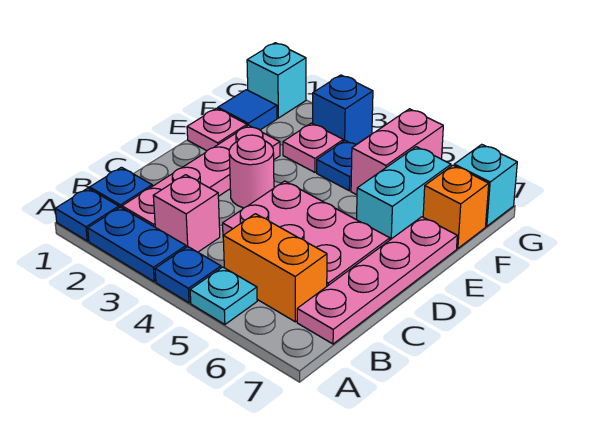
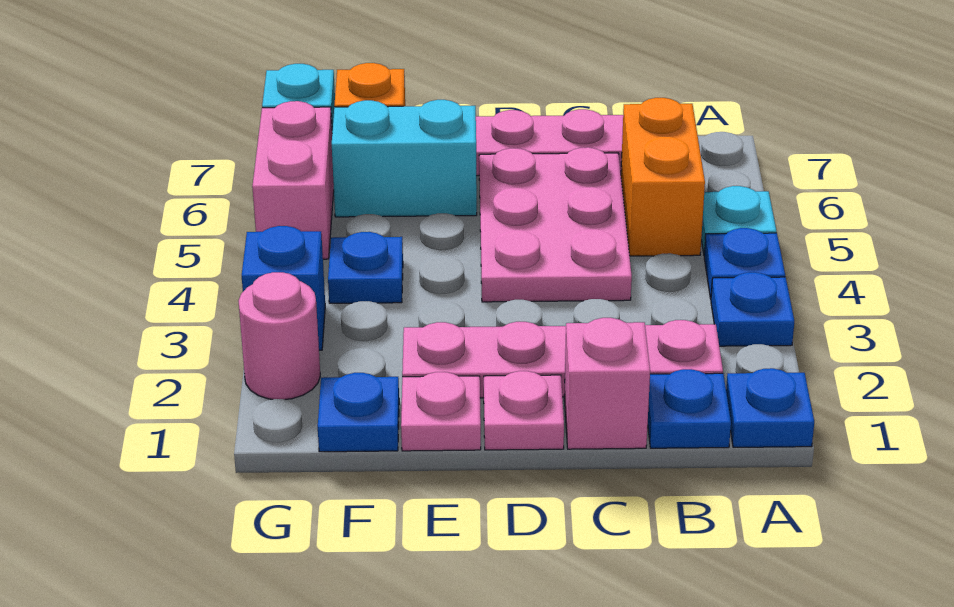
blue plate A2:A3 level 1 -> blue plate A3 level 1
pink brick B3 level 1 -> pink brick C1 level 1
pink round brick D3 level 1 -> pink round brick G2 level 1
blue tile F1 level 1 -> blue plate F1 level 1
pink plate F3 level 1 -> pink plate D1 level 1
pink brick F5:G5 level 1 -> pink brick G5:G6 level 1
cyan brick G1 level 1 -> none

